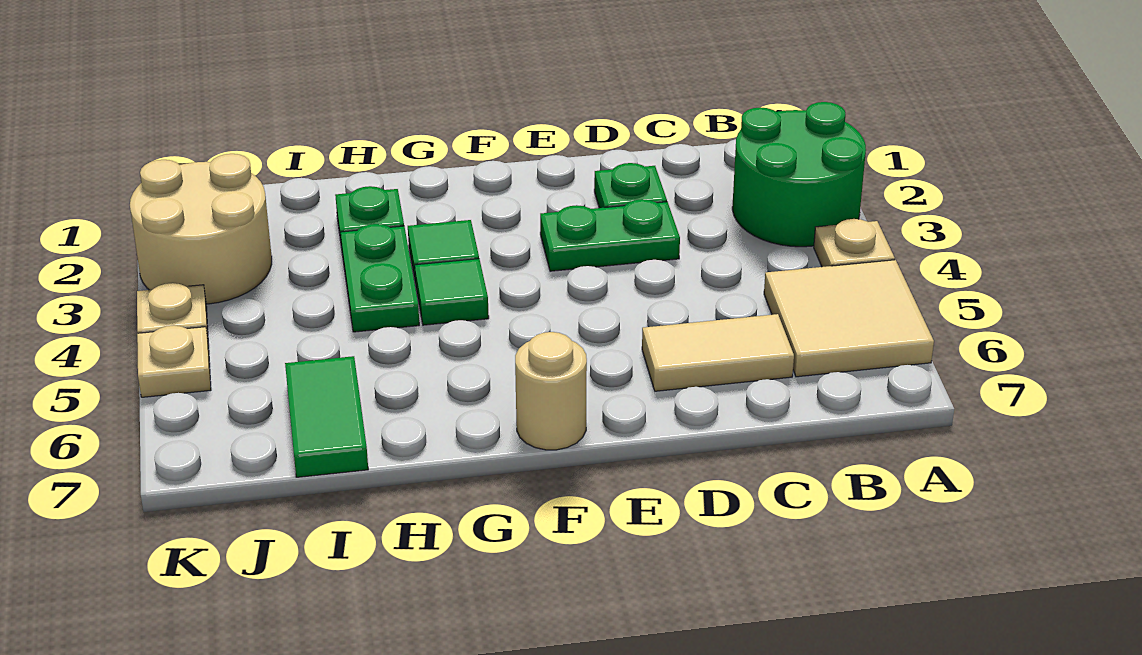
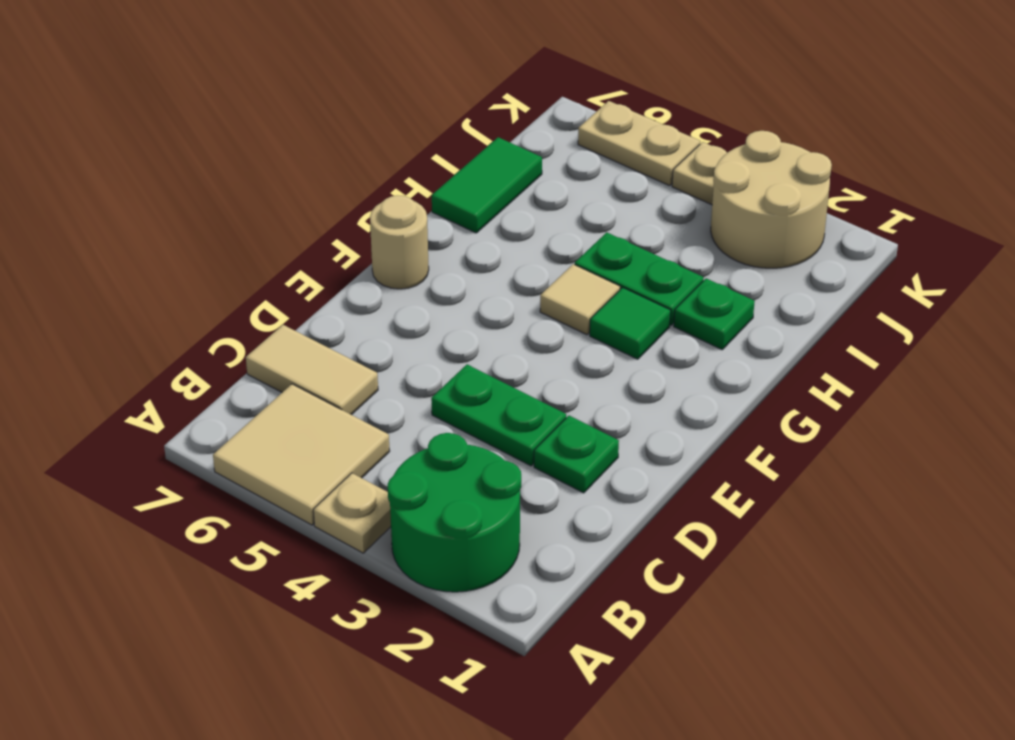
tan tile C6:D6 level 1 -> tan tile C6:C7 level 1
green plate D3:E3 level 1 -> green plate D3:D4 level 1
green tile G4 level 1 -> tan tile G4 level 1
green tile I6:I7 level 1 -> green tile H7:I7 level 1
tan plate K5 level 1 -> tan plate K5:K6 level 1

